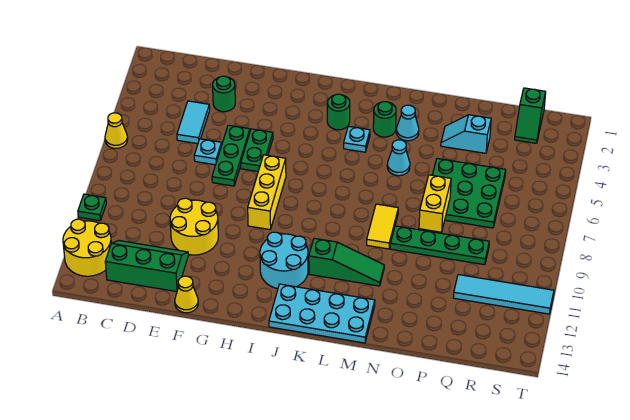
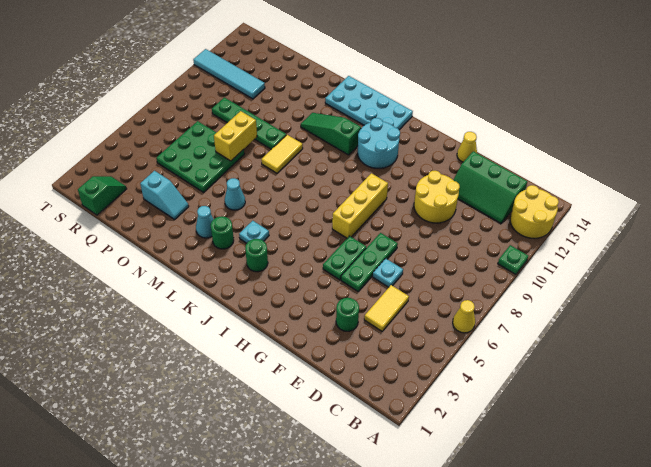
cyan tile D4:D5 level 1 -> yellow tile D4:D5 level 1

